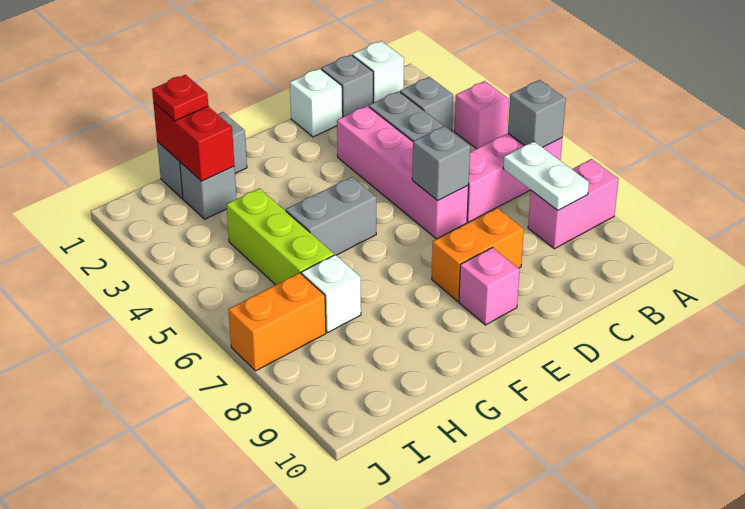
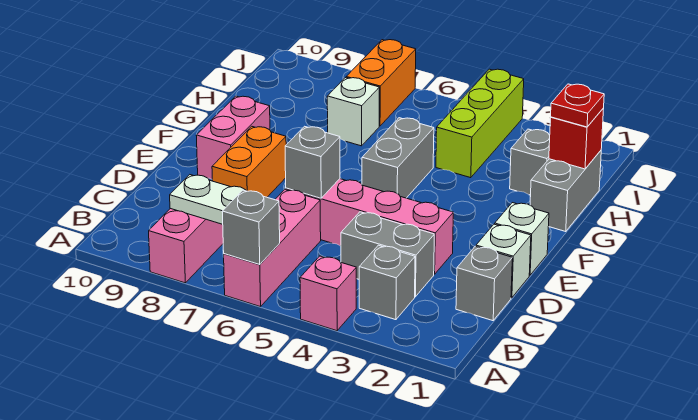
white brick B1 level 1 -> white brick E1 level 1
pink brick E9 level 1 -> pink brick E9:F9 level 1
red brick H1:H2 level 2 -> red brick H1 level 2
lime brick H4:H6 level 1 -> lime brick H4:J4 level 1

